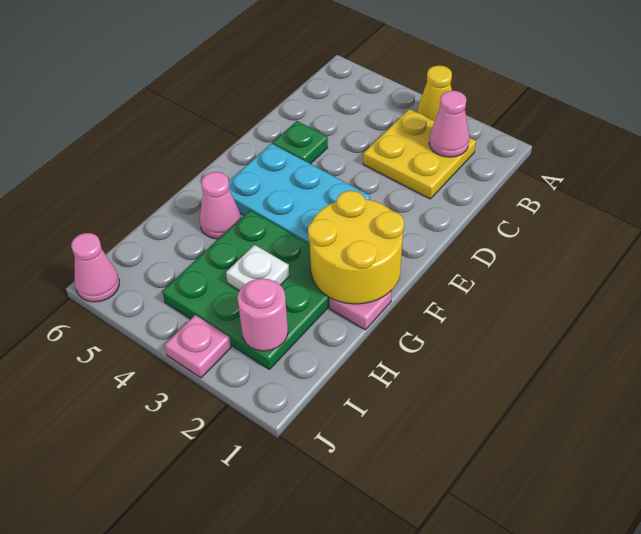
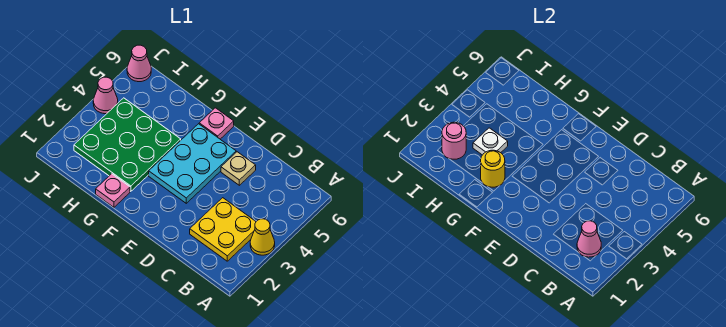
green plate D5 level 1 -> tan plate D5 level 1
yellow round brick F1:G2 level 2 -> yellow round brick G2 level 2
pink cone G5 level 1 -> pink cone J4 level 1
pink plate J3 level 1 -> pink plate F6 level 1

